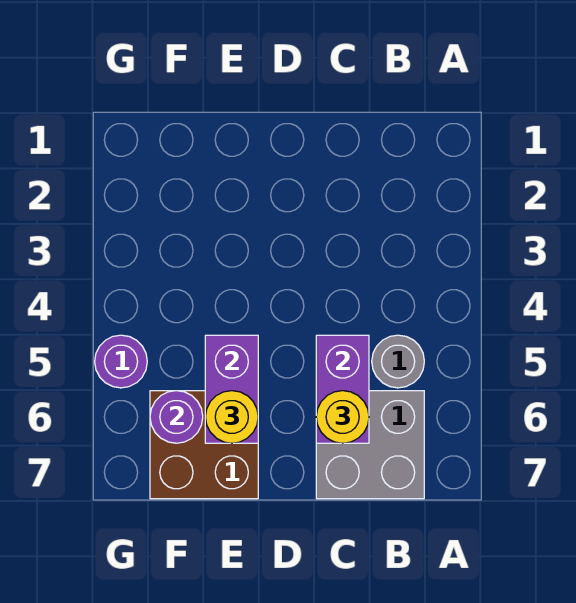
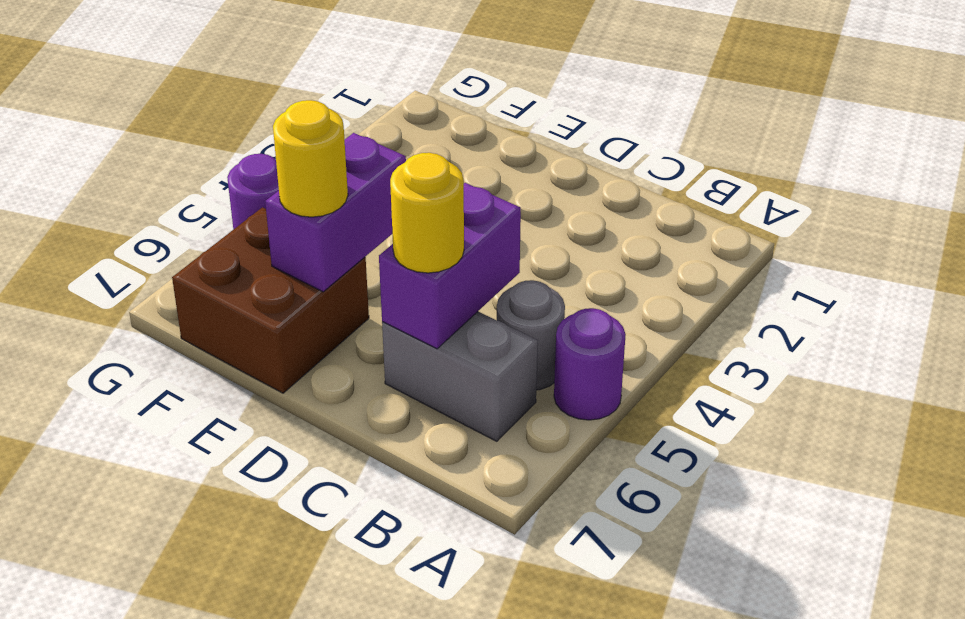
grey brick B6:C7 level 1 -> grey brick B6:C6 level 1
purple round brick F6 level 2 -> purple round brick A5 level 1

